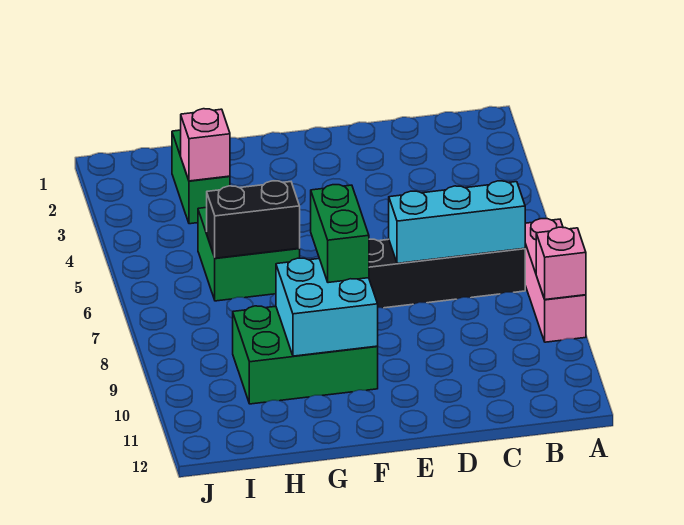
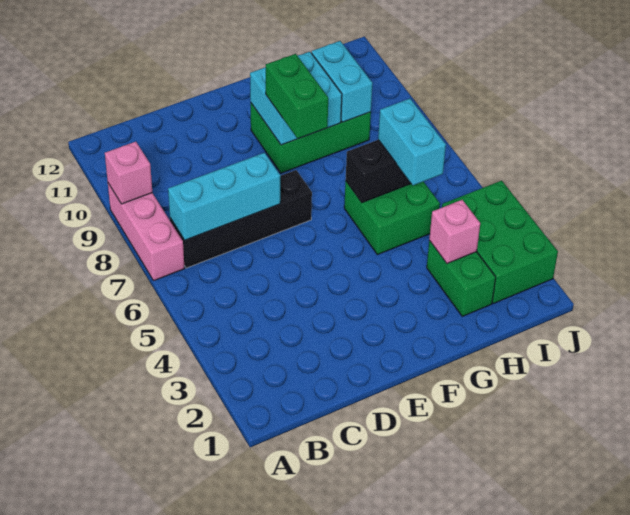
none -> cyan brick H5:H6 level 3
none -> cyan brick H9:H10 level 2
none -> green brick I2:J4 level 1

